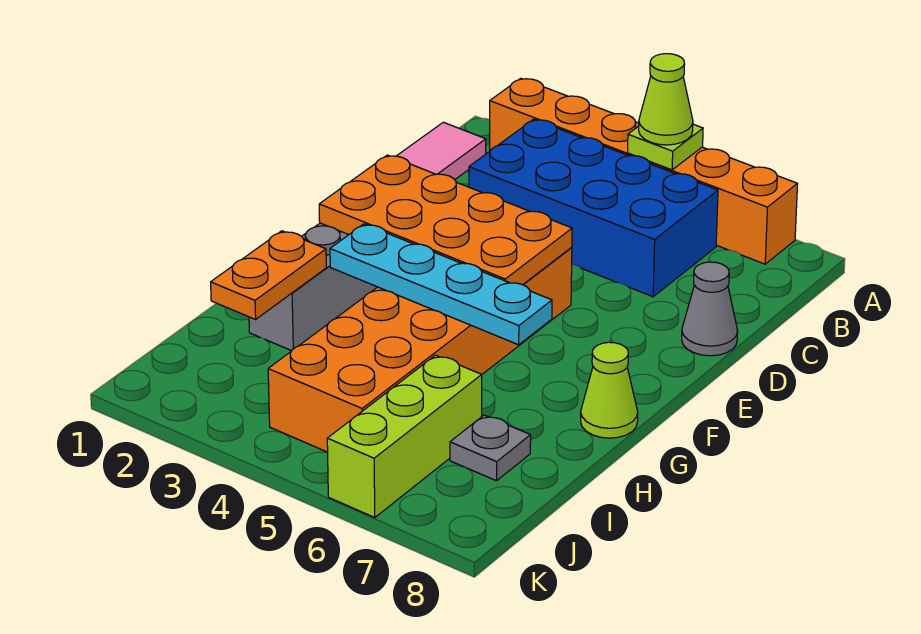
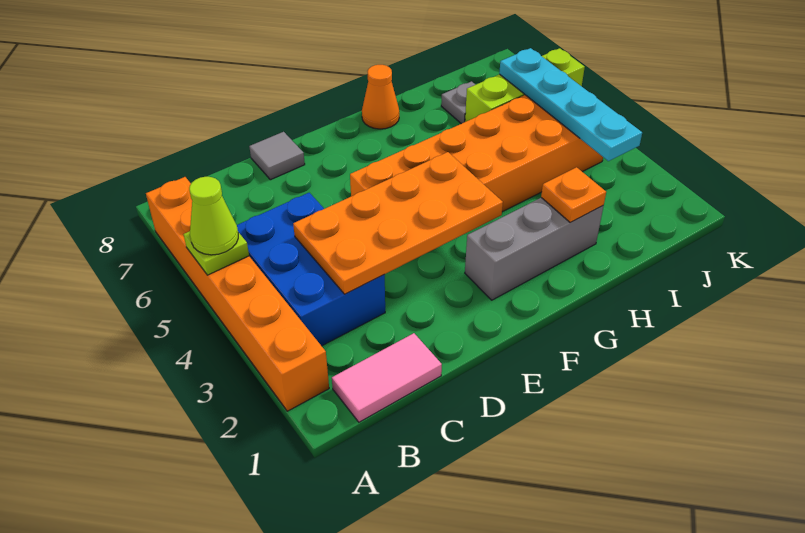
blue brick B3:C6 level 1 -> blue brick B3:C5 level 1
grey cone D8 level 1 -> grey tile D8 level 1
orange plate E2:F5 level 2 -> orange plate C3:F4 level 2
cyan plate G3:G6 level 2 -> cyan plate J3:J6 level 2
lime cone G8 level 1 -> orange cone G8 level 1
orange plate H2:I2 level 2 -> orange plate H2 level 2

